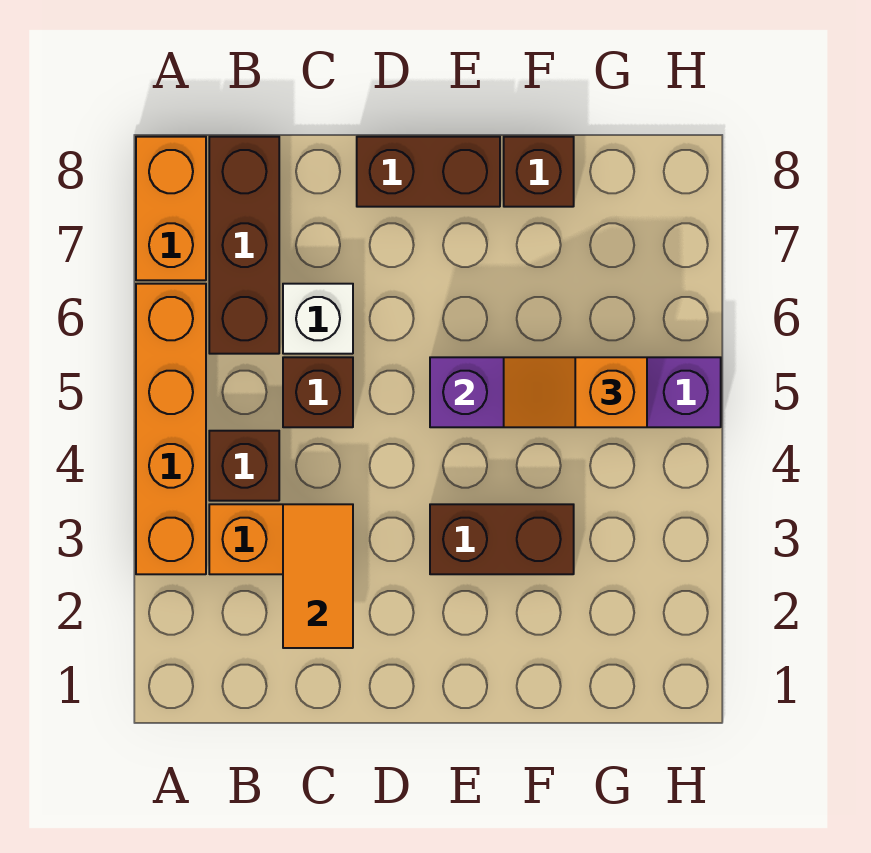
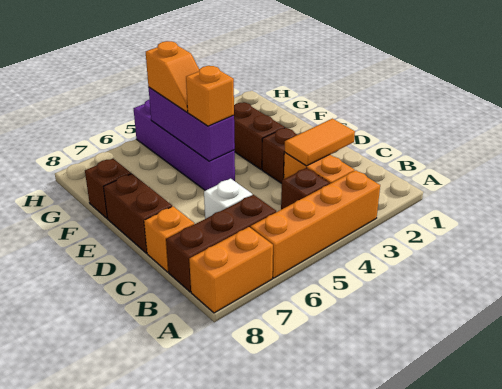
brown brick C5 level 1 -> brown brick D3 level 1
none -> orange brick C8 level 1
none -> orange brick E5 level 3

